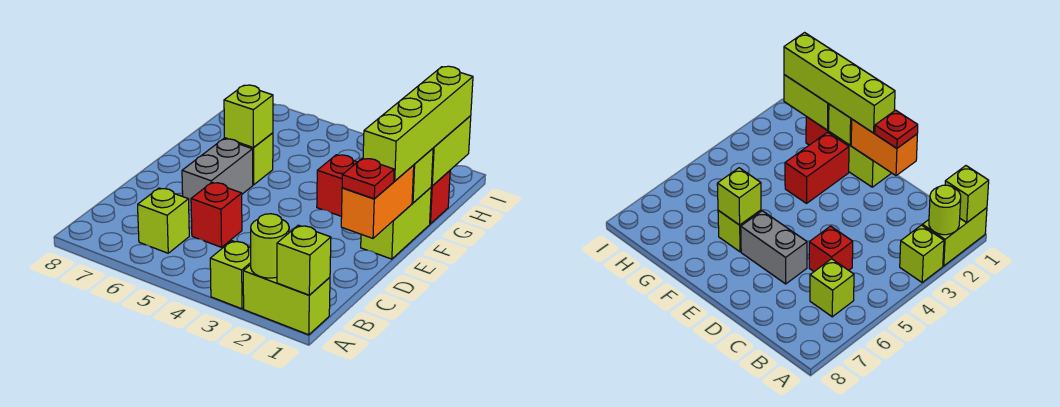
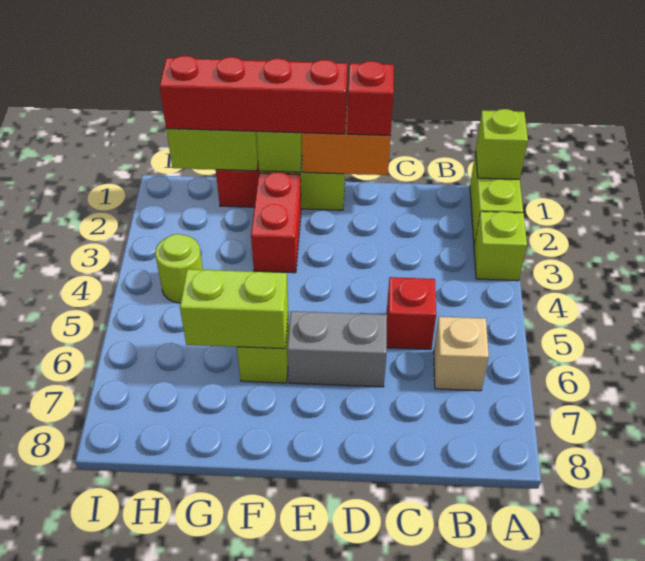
lime round brick A2 level 2 -> lime round brick H4 level 1
lime brick B6 level 1 -> tan brick B6 level 1
red plate D1 level 3 -> red brick D1 level 3
lime brick E1:H1 level 3 -> red brick E1:H1 level 3
lime brick F6 level 2 -> lime brick F6:G6 level 2

